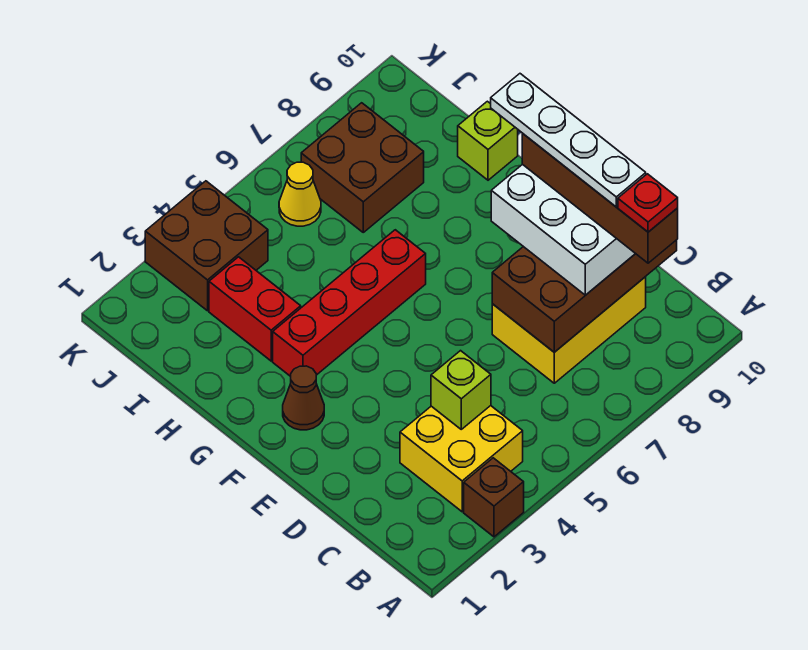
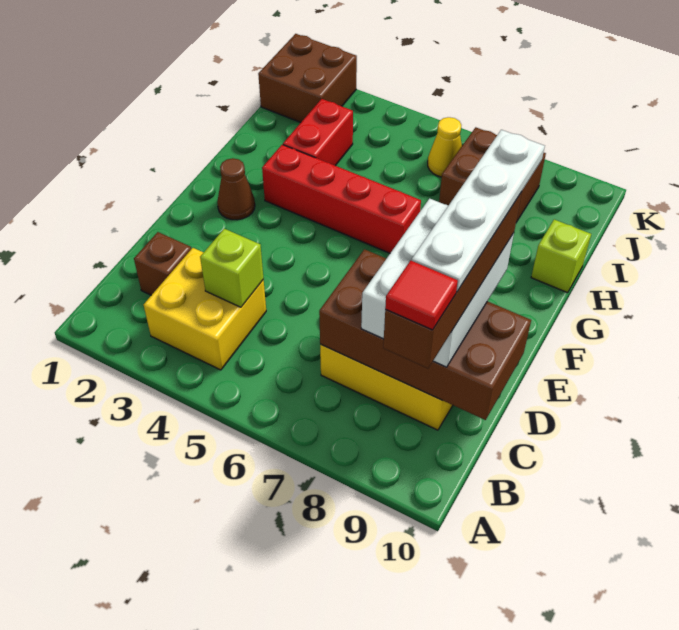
brown brick A3 level 1 -> brown brick C2 level 1
red plate B9 level 5 -> red tile B9 level 5
brown brick J3:K4 level 1 -> brown brick J1:K2 level 1

